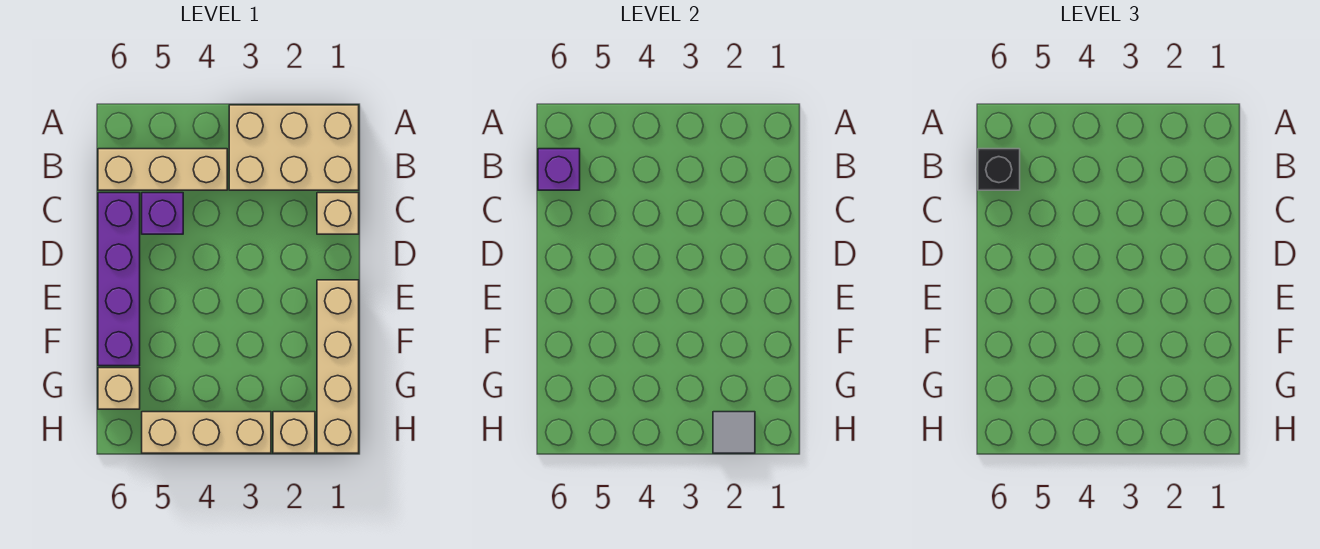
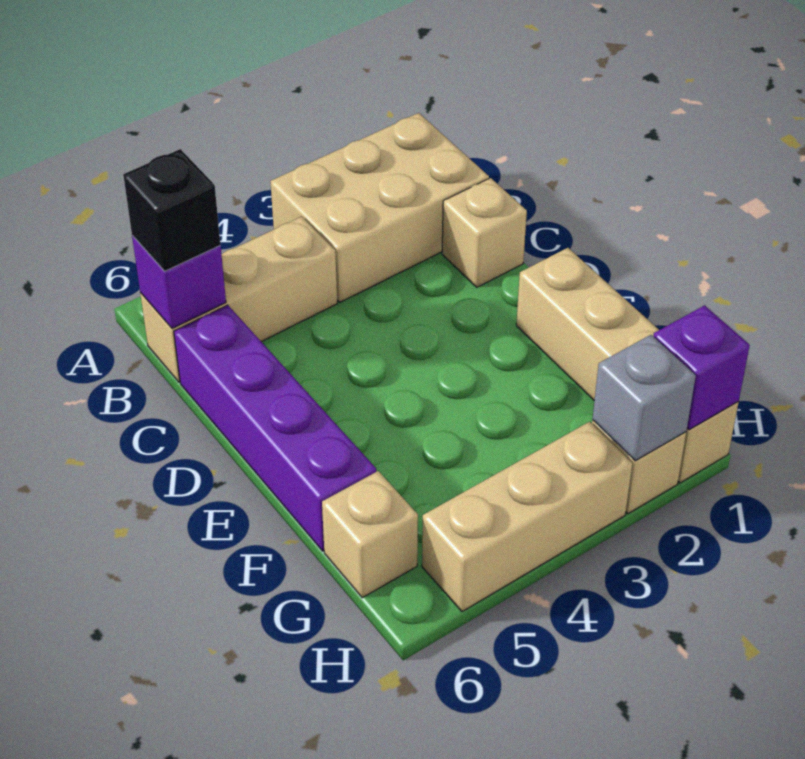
purple brick C5 level 1 -> purple brick H1 level 2
grey tile H2 level 2 -> grey brick H2 level 2

